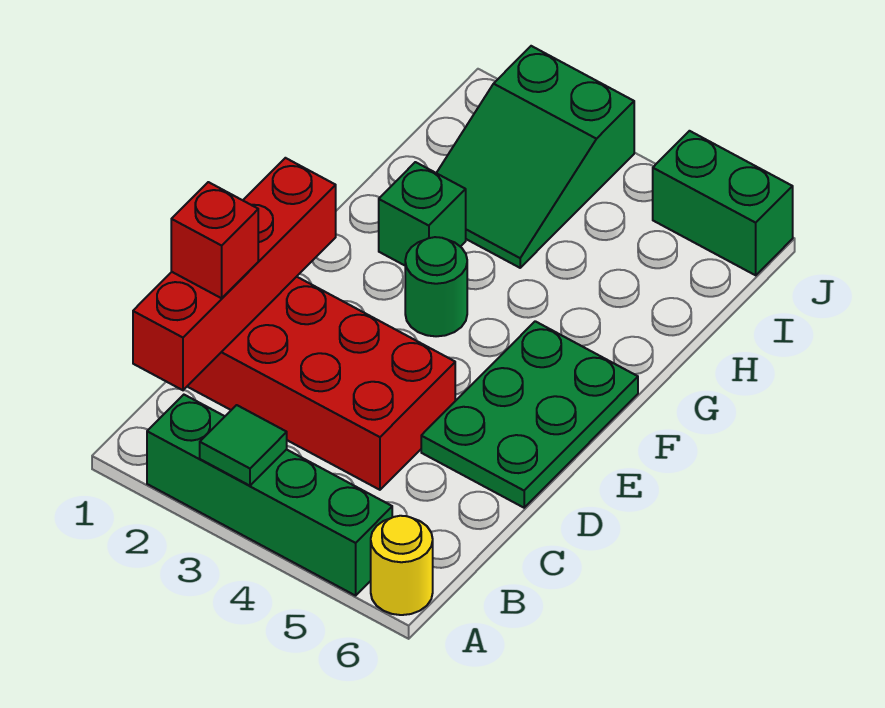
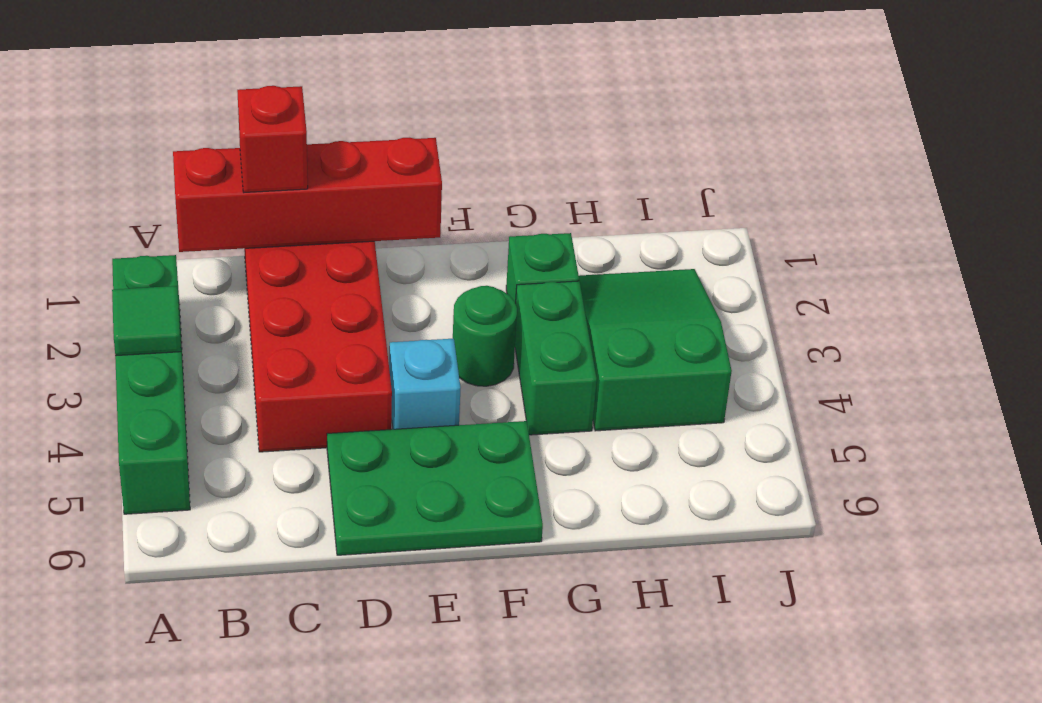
yellow round brick A6 level 1 -> none
none -> cyan brick E4 level 1
green slope H2:J3 level 1 top J -> green slope H2:I4 level 1 top 4
green brick J5:J6 level 1 -> green brick G3:G4 level 1

